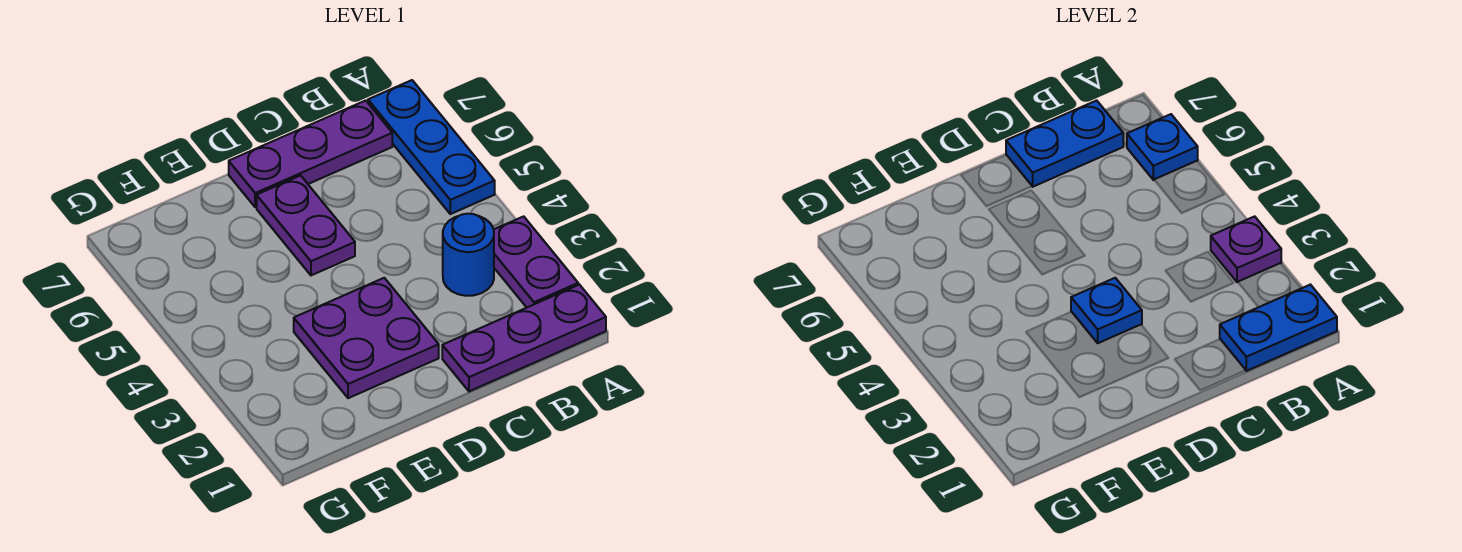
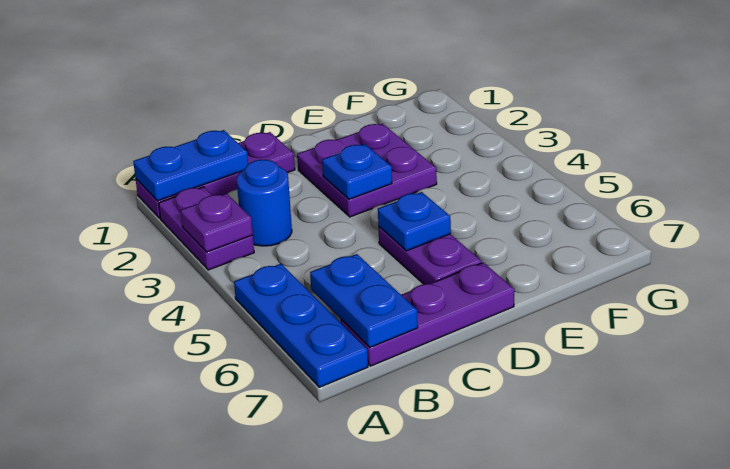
blue plate A6 level 2 -> blue plate D5 level 2
blue plate B7:C7 level 2 -> blue plate B6:B7 level 2

